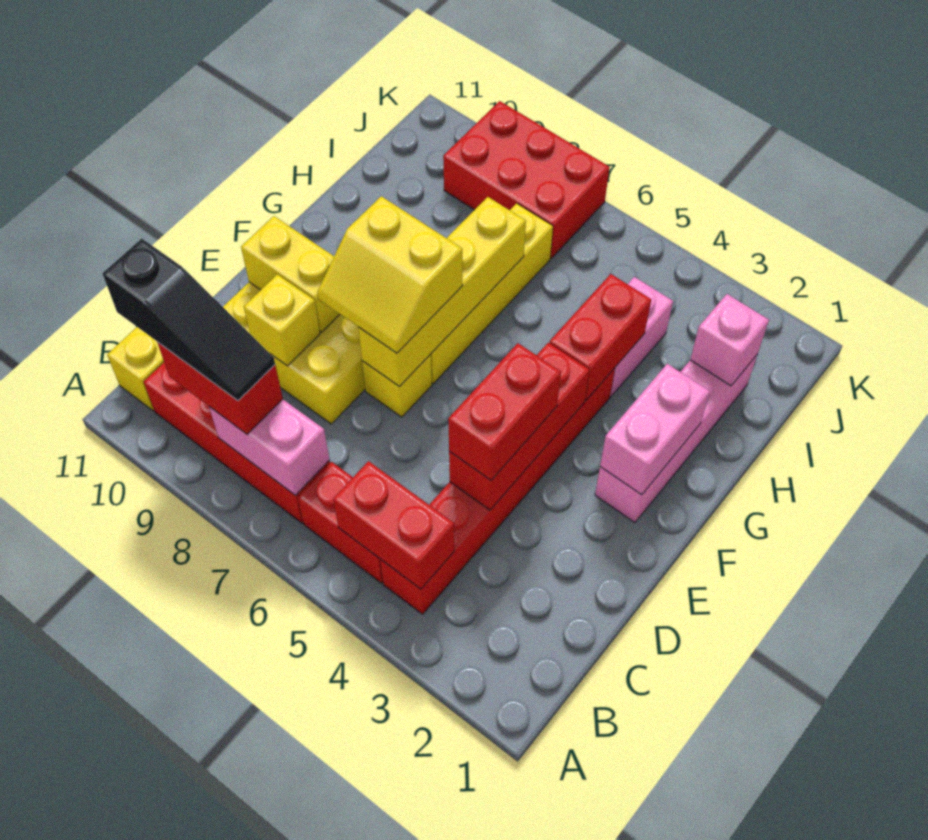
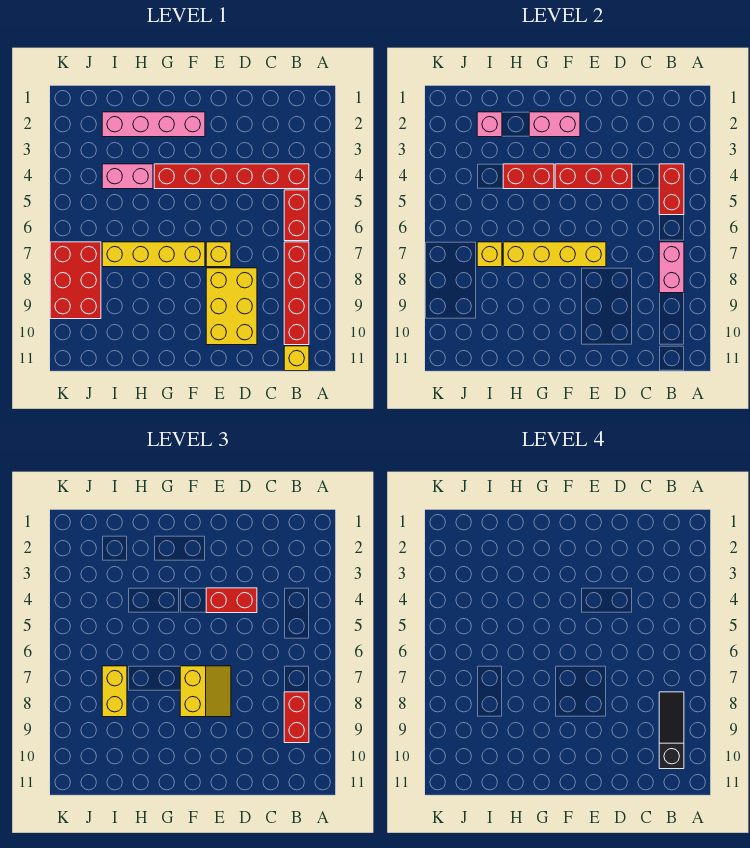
yellow brick D9 level 2 -> yellow brick I7 level 2
yellow brick E9:E10 level 2 -> yellow brick I7:I8 level 3

